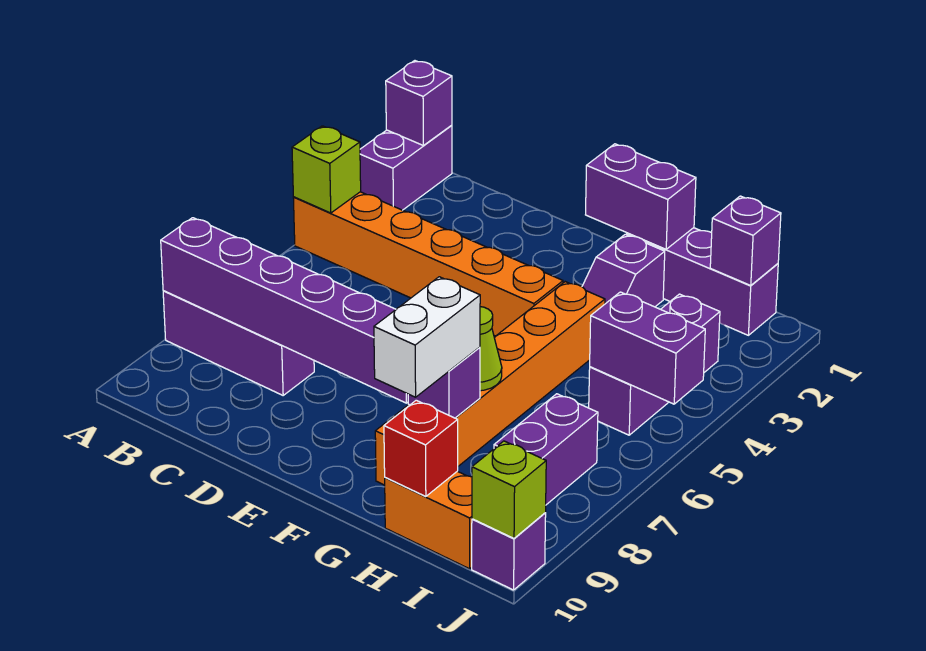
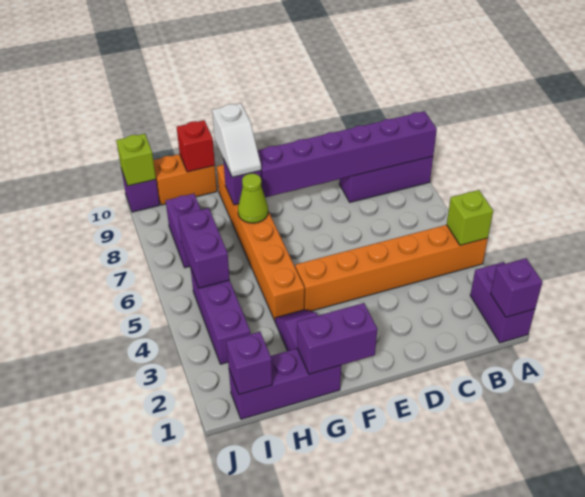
white brick G8:G9 level 3 -> white slope G8:G9 level 3 top 9
purple brick I5:J5 level 2 -> purple brick I5:I6 level 2

